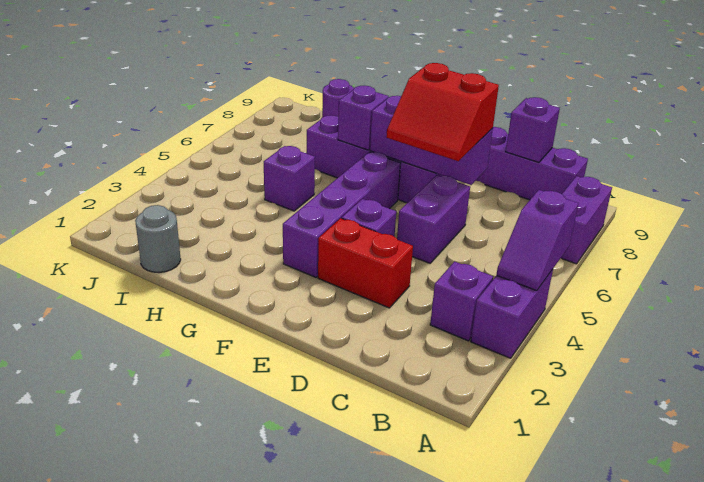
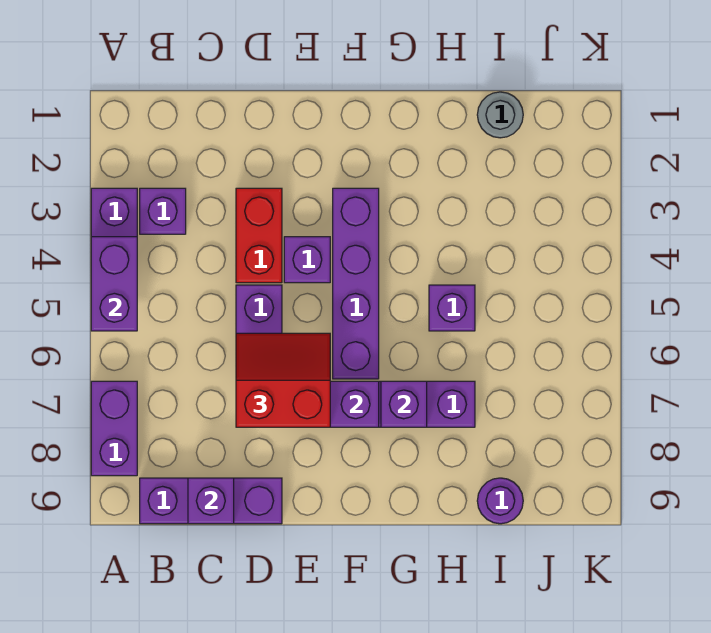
purple slope A4:A5 level 2 top 5 -> purple brick A4:A5 level 2
red brick D3:E3 level 1 -> red brick D3:D4 level 1

